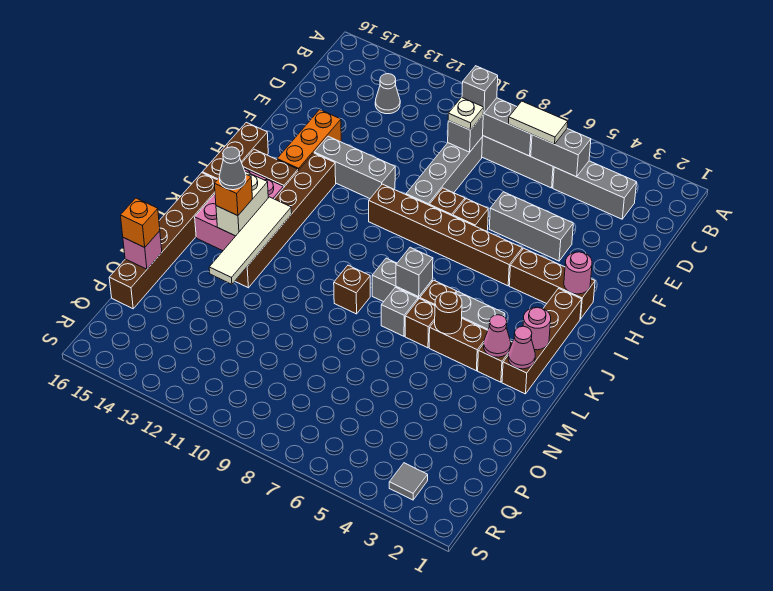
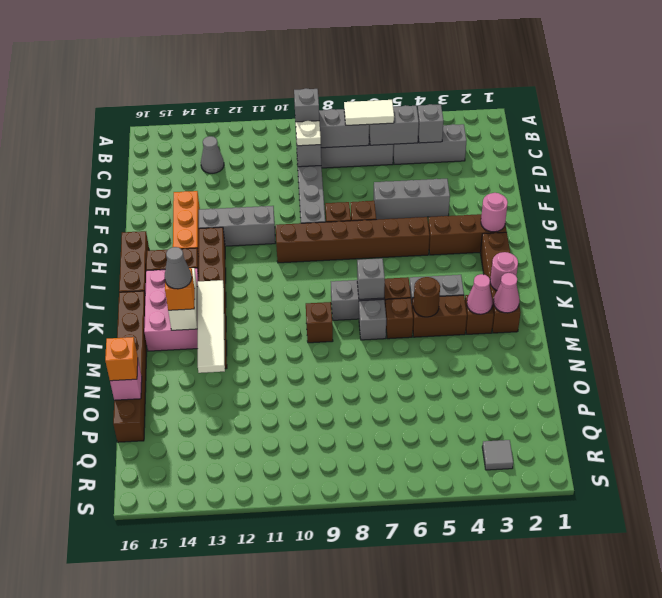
none -> grey brick C4 level 2

